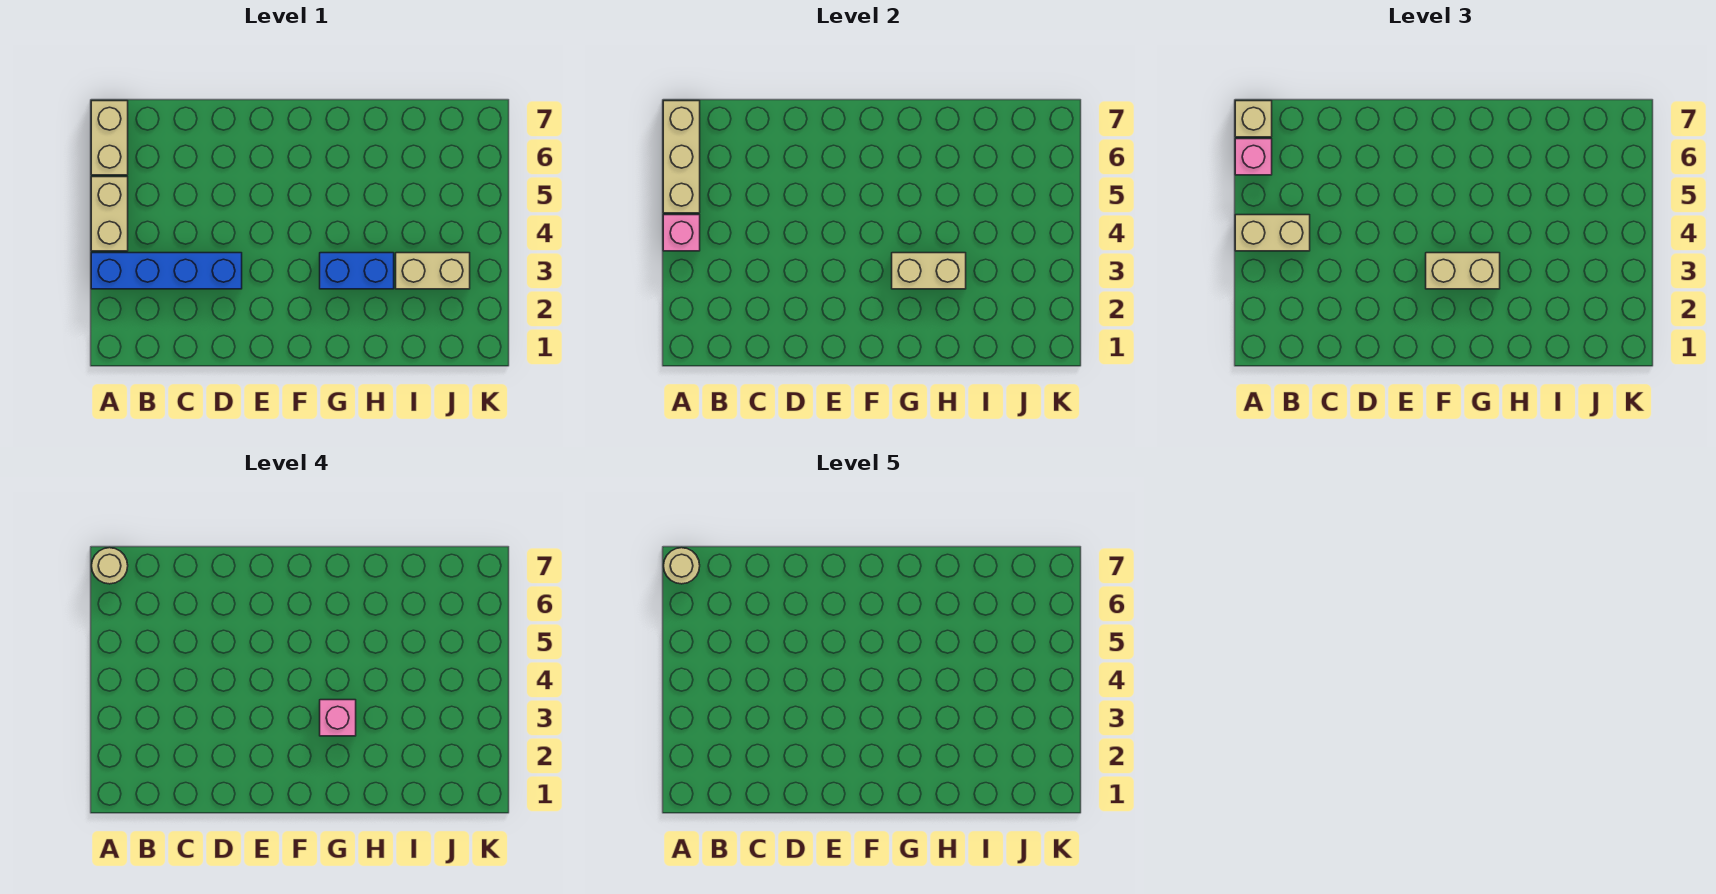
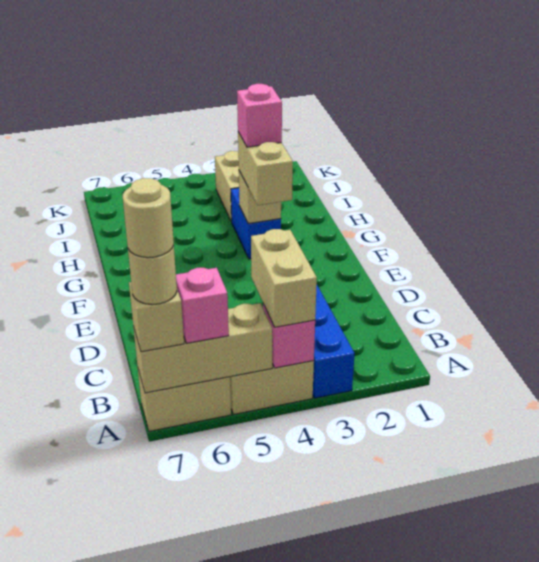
tan brick G3:H3 level 2 -> tan brick G3 level 2

